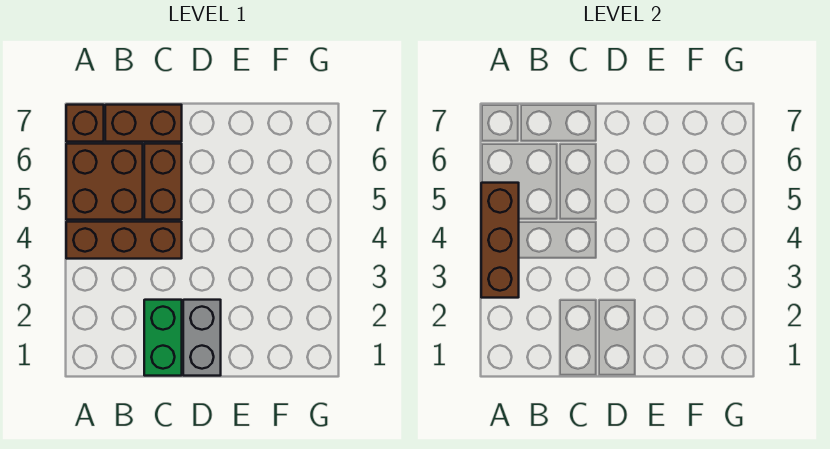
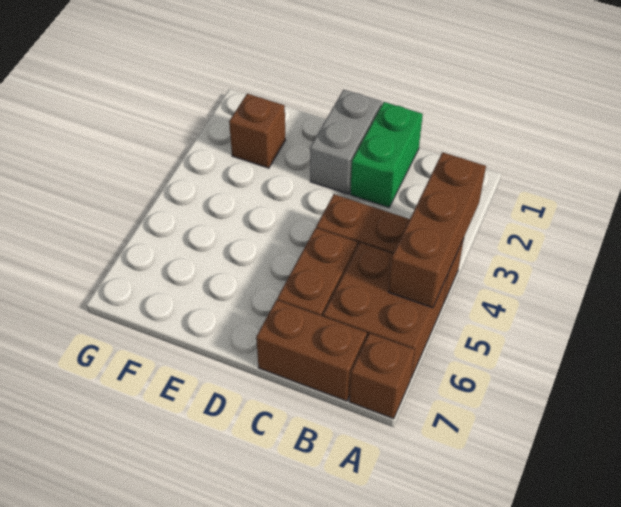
none -> brown brick F2 level 1

